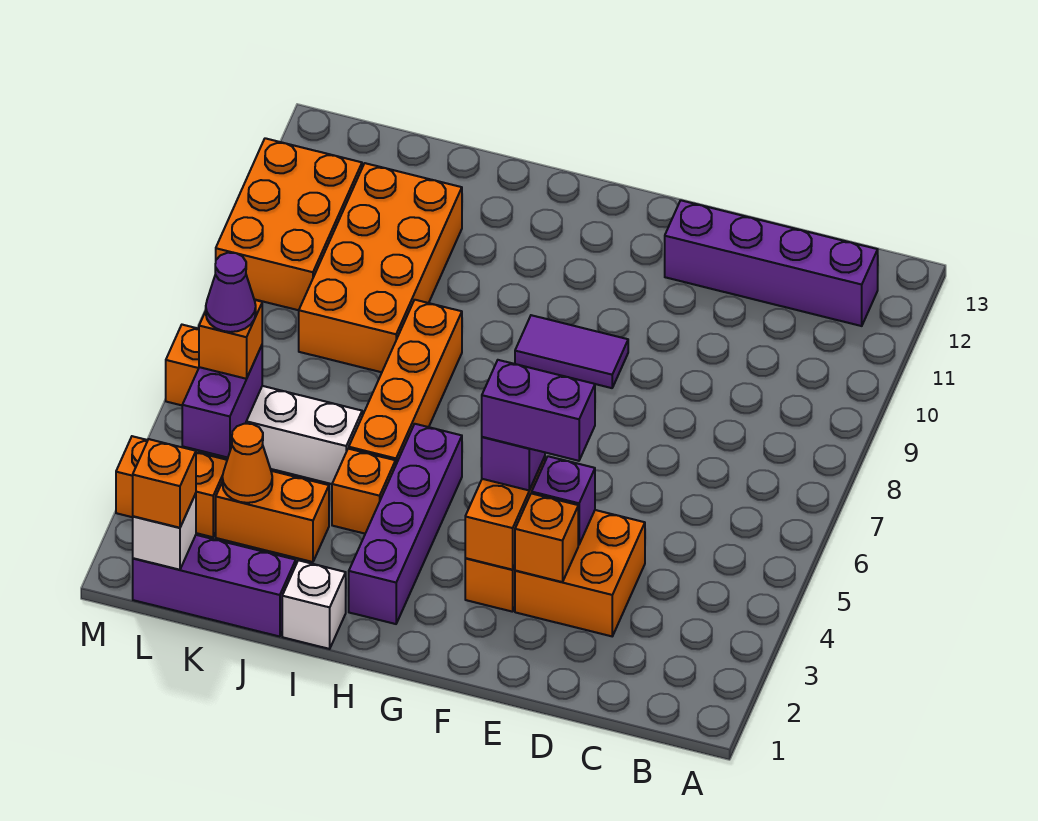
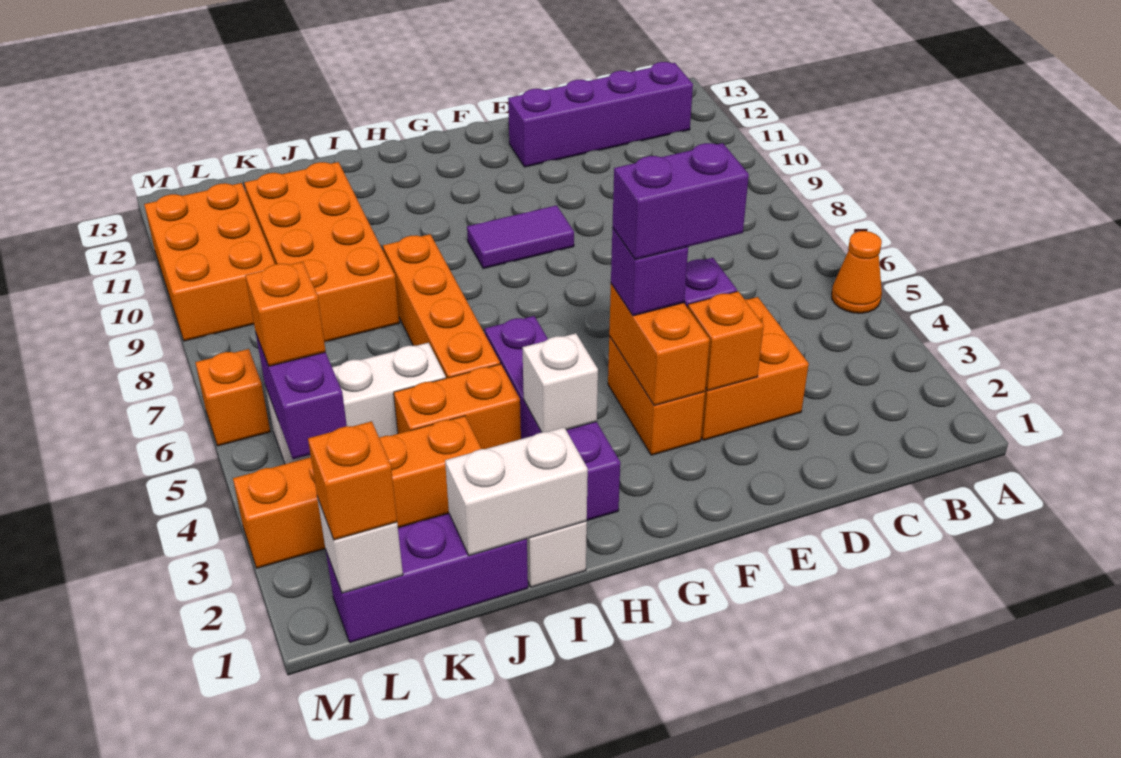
none -> white brick H3 level 2
none -> white brick I1:J1 level 2
orange brick I4 level 1 -> orange brick I4:J4 level 1
orange cone K3 level 2 -> orange cone A5 level 1
purple cone L5 level 4 -> none

